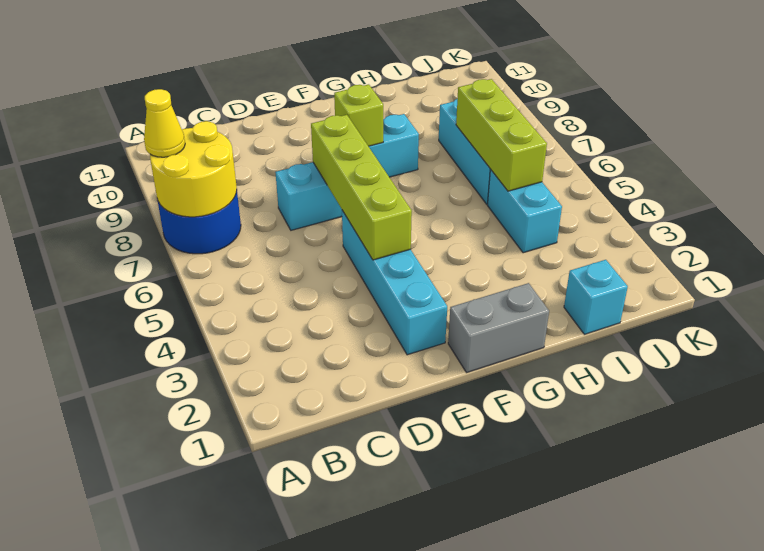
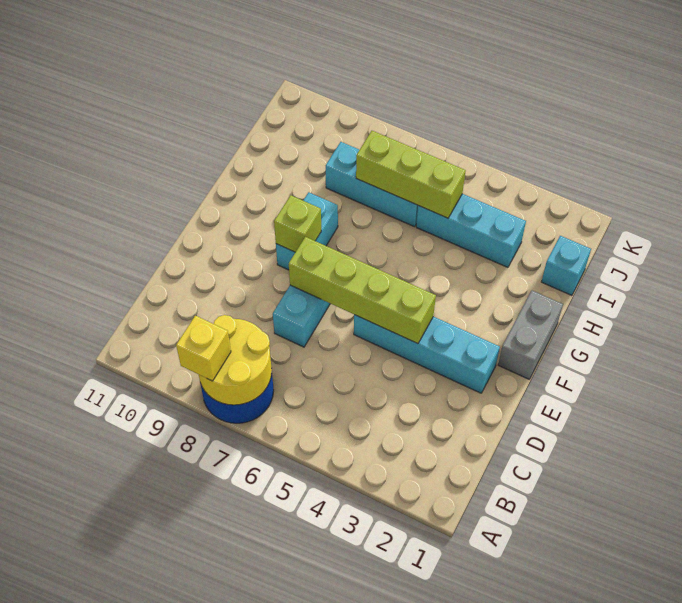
yellow cone A8 level 3 -> yellow brick A8 level 3
cyan brick I4:I5 level 1 -> cyan brick I3:I5 level 1

